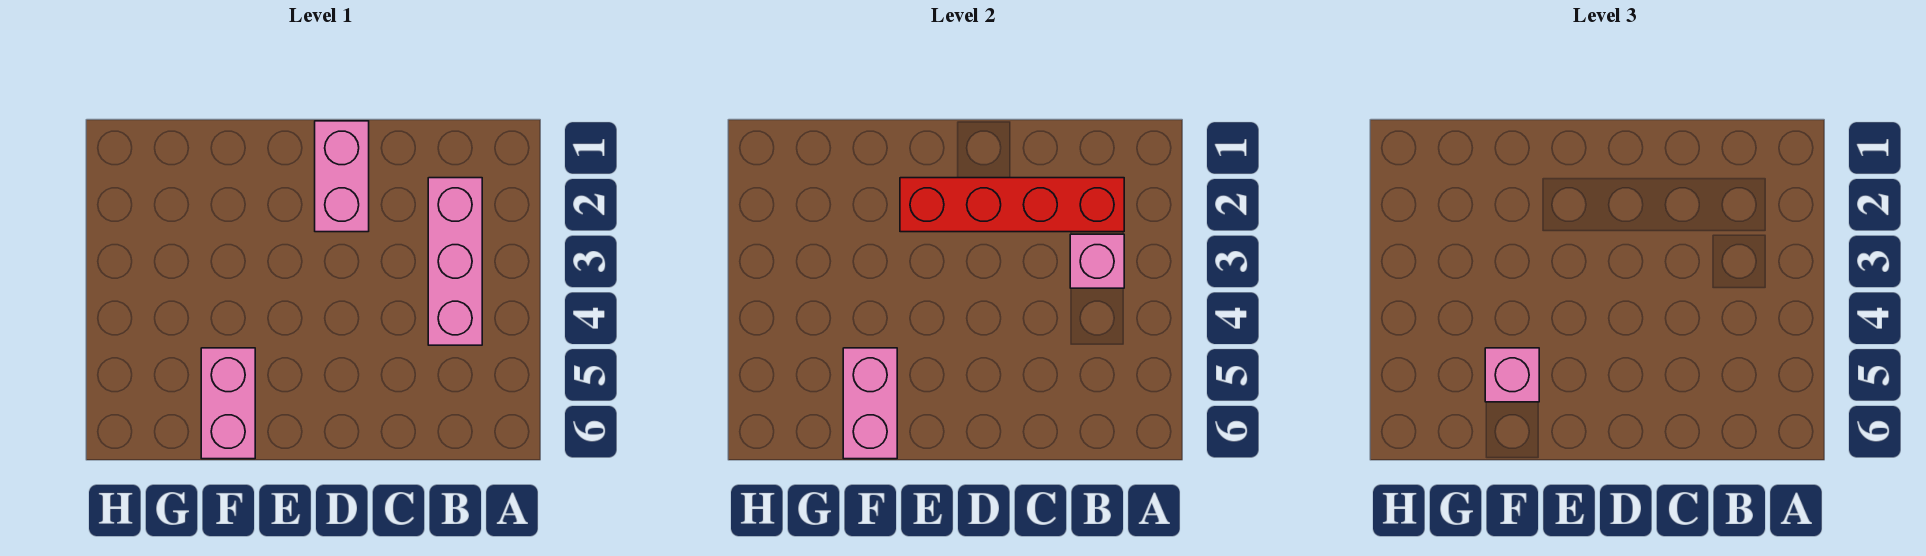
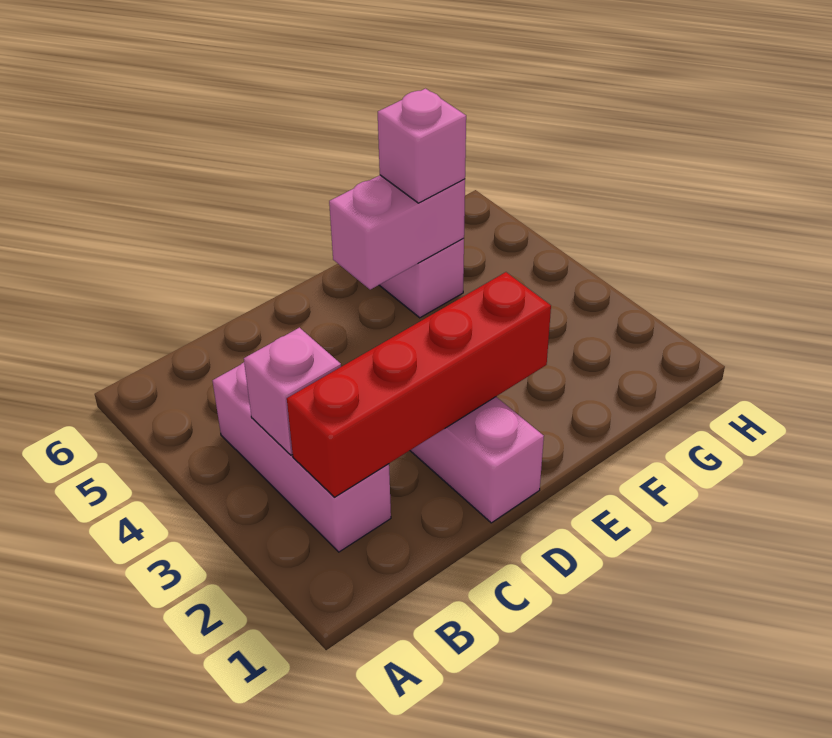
pink brick F5:F6 level 2 -> pink brick E5:F5 level 2

